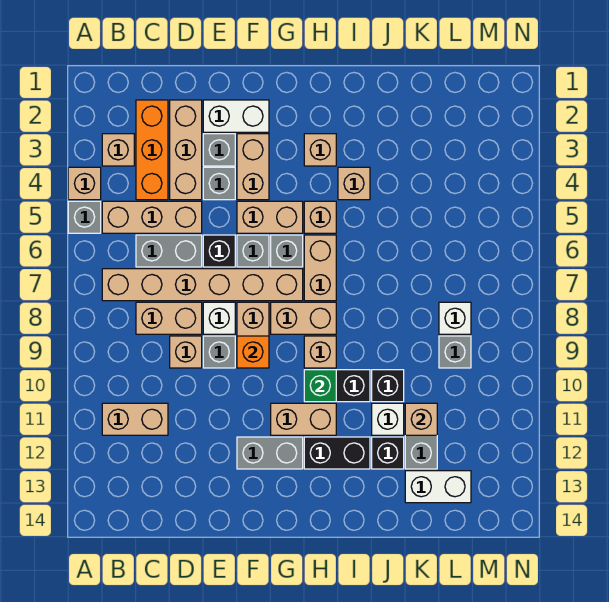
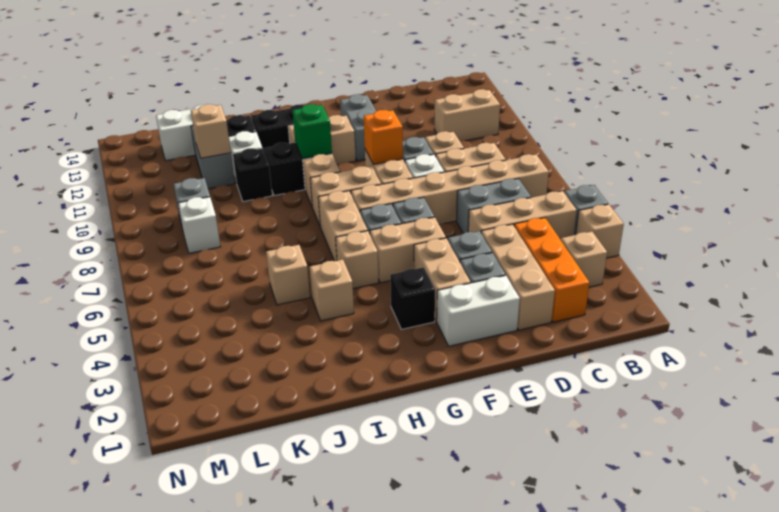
black brick E6 level 1 -> black brick G3 level 1
grey brick F12:G12 level 1 -> grey brick F11:F12 level 1
tan brick H3 level 1 -> tan brick J5 level 1

